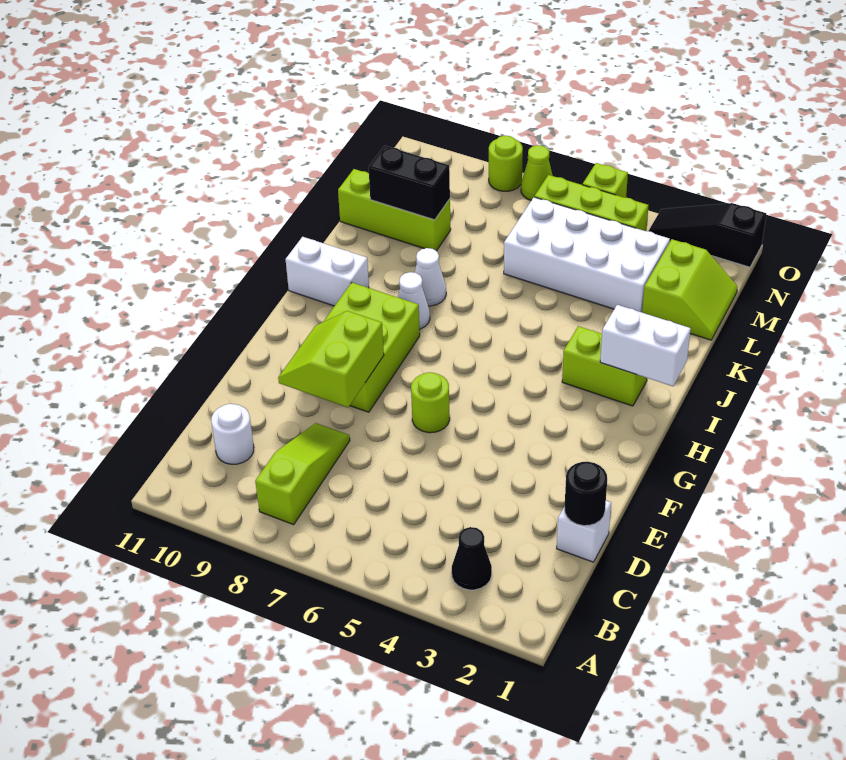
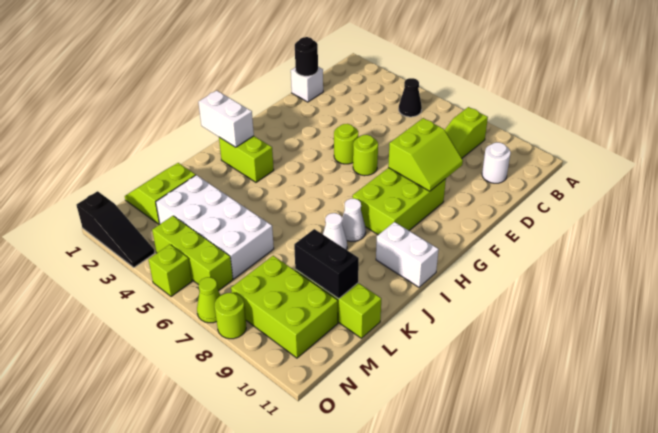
black cone B3 level 1 -> black cone B5 level 1
none -> lime round brick F5 level 1
none -> lime brick M8:N10 level 1

